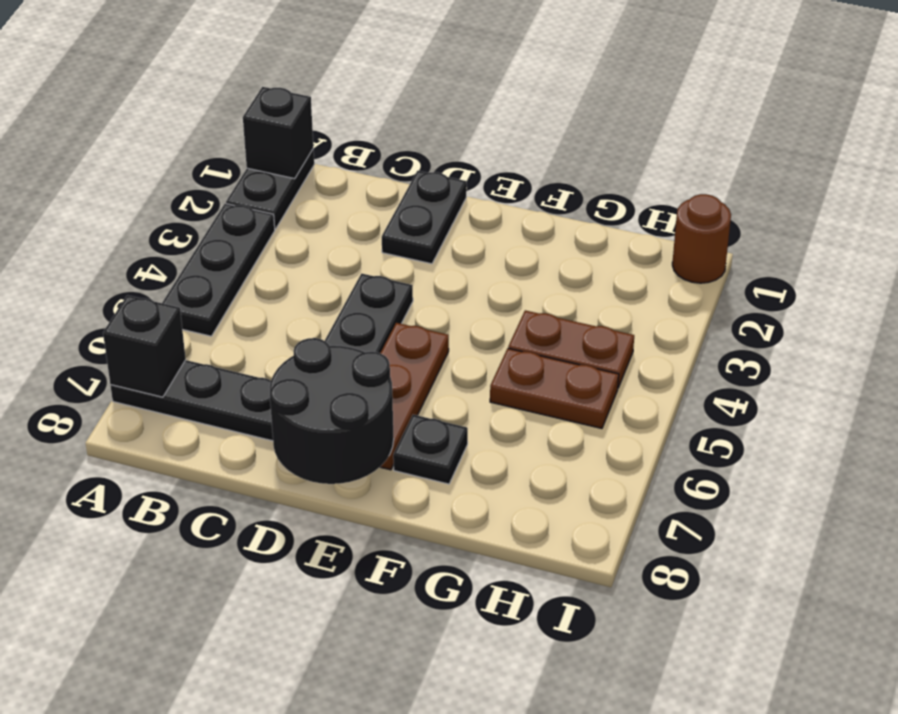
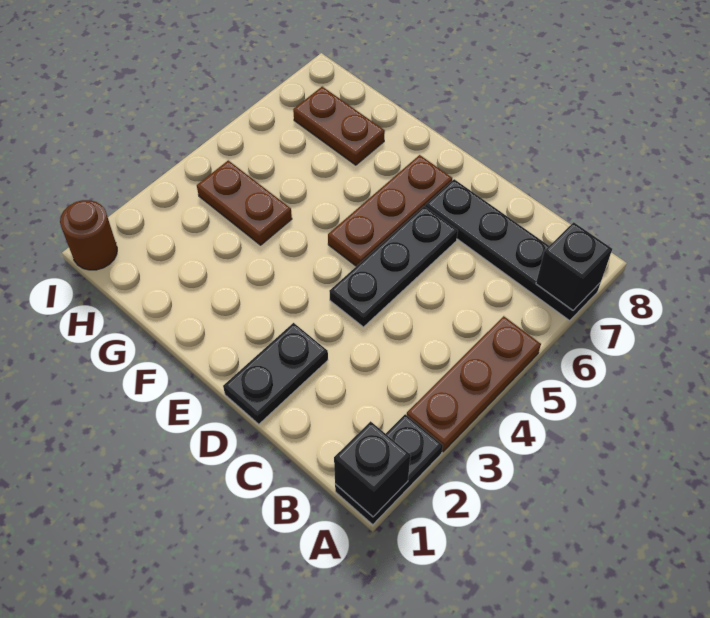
black plate A3:A5 level 1 -> brown plate A3:A5 level 1
black round brick D7:E8 level 2 -> none
black plate F7 level 1 -> none
brown plate G5:H5 level 1 -> brown plate G7:H7 level 1

